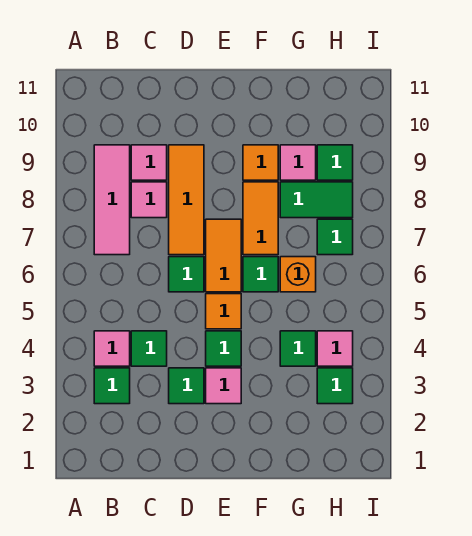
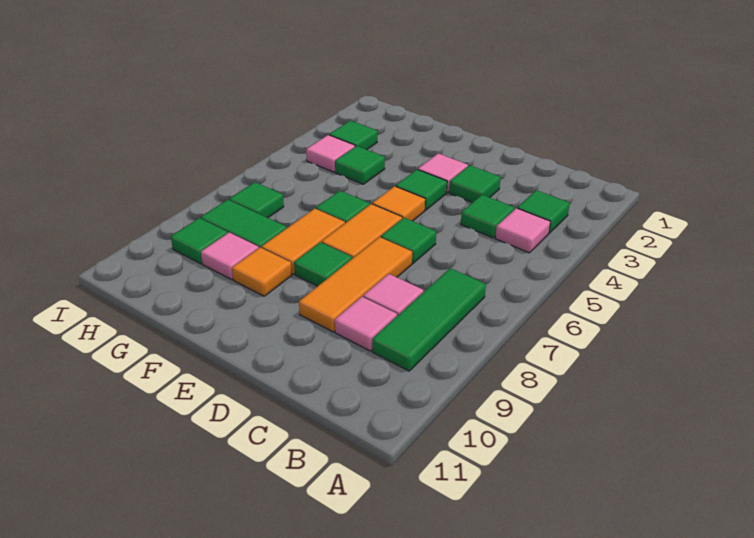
pink tile B7:B9 level 1 -> green tile B7:B9 level 1
none -> green tile E8 level 1
orange brick G6 level 1 -> none

